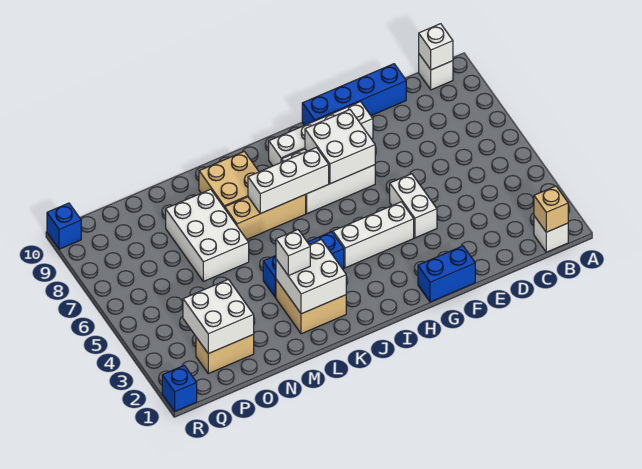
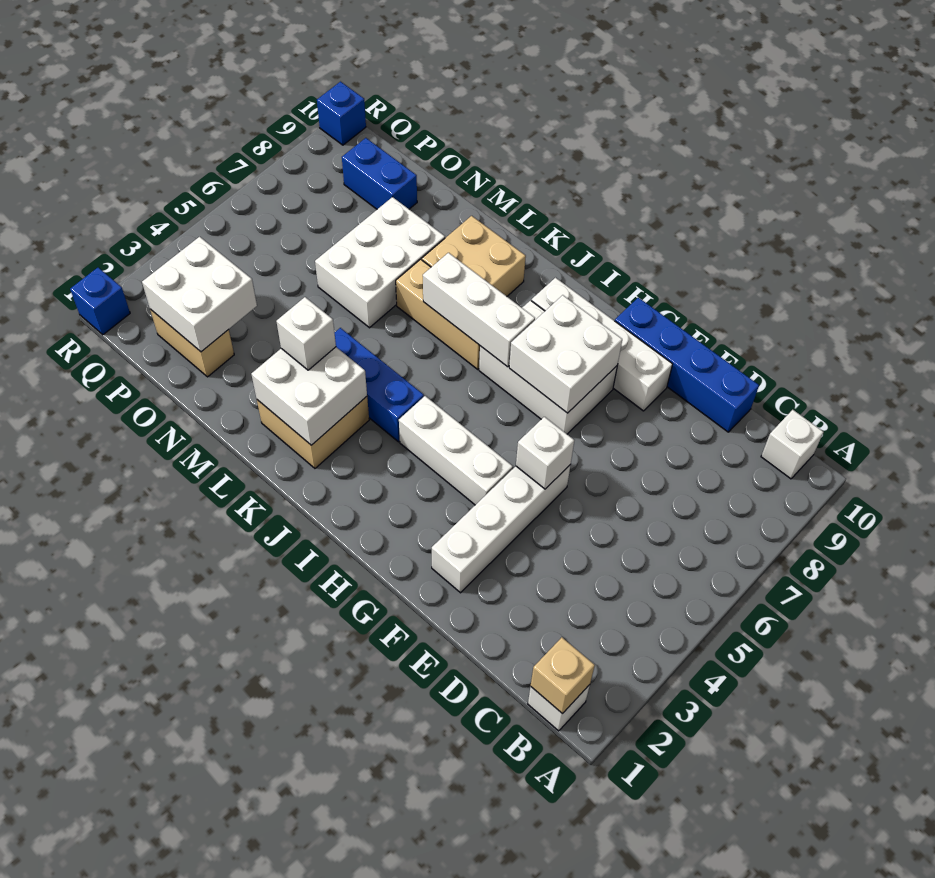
white brick B10 level 2 -> white brick F5 level 2
blue brick F1:G1 level 1 -> blue brick O9:P9 level 1
white brick F4:F5 level 1 -> white brick F2:F5 level 1

